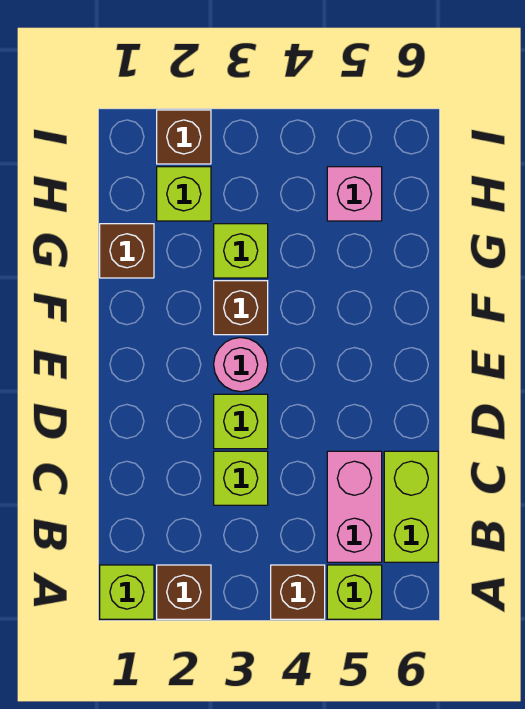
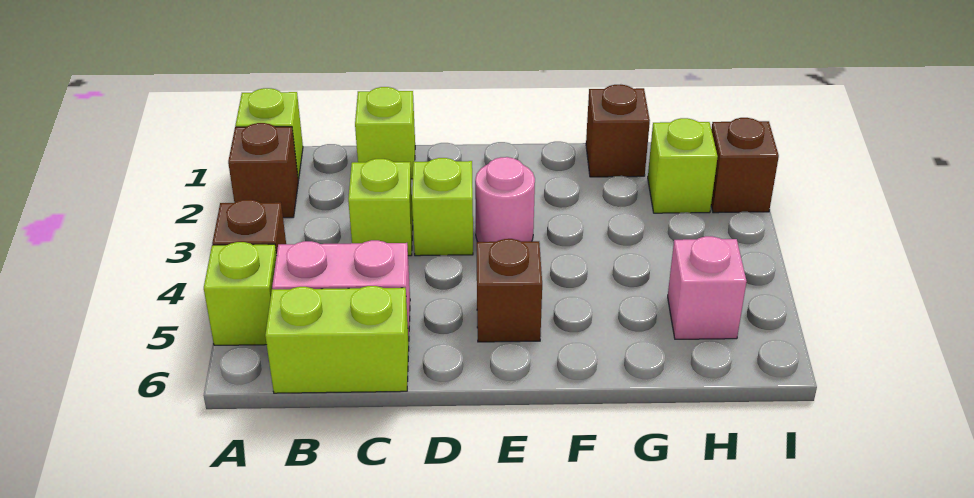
brown brick F3 level 1 -> brown brick E5 level 1
lime brick G3 level 1 -> lime brick C1 level 1

